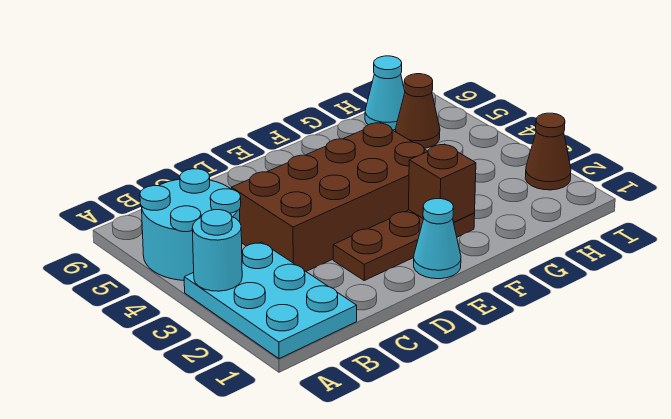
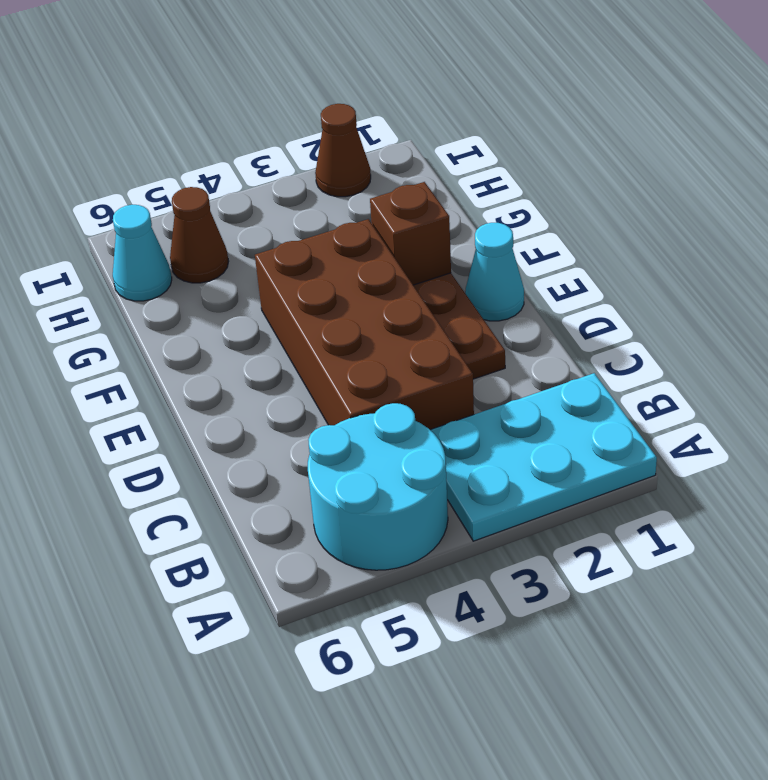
cyan round brick A3 level 2 -> none

